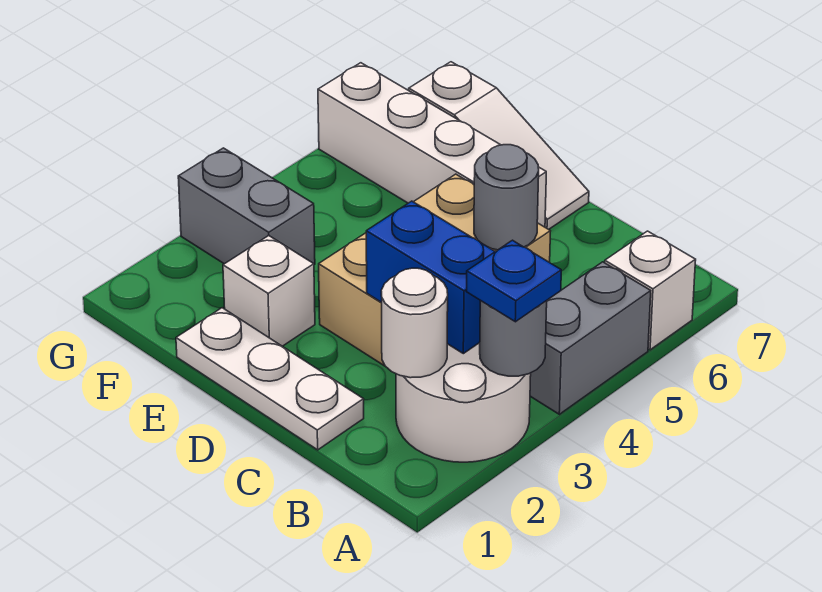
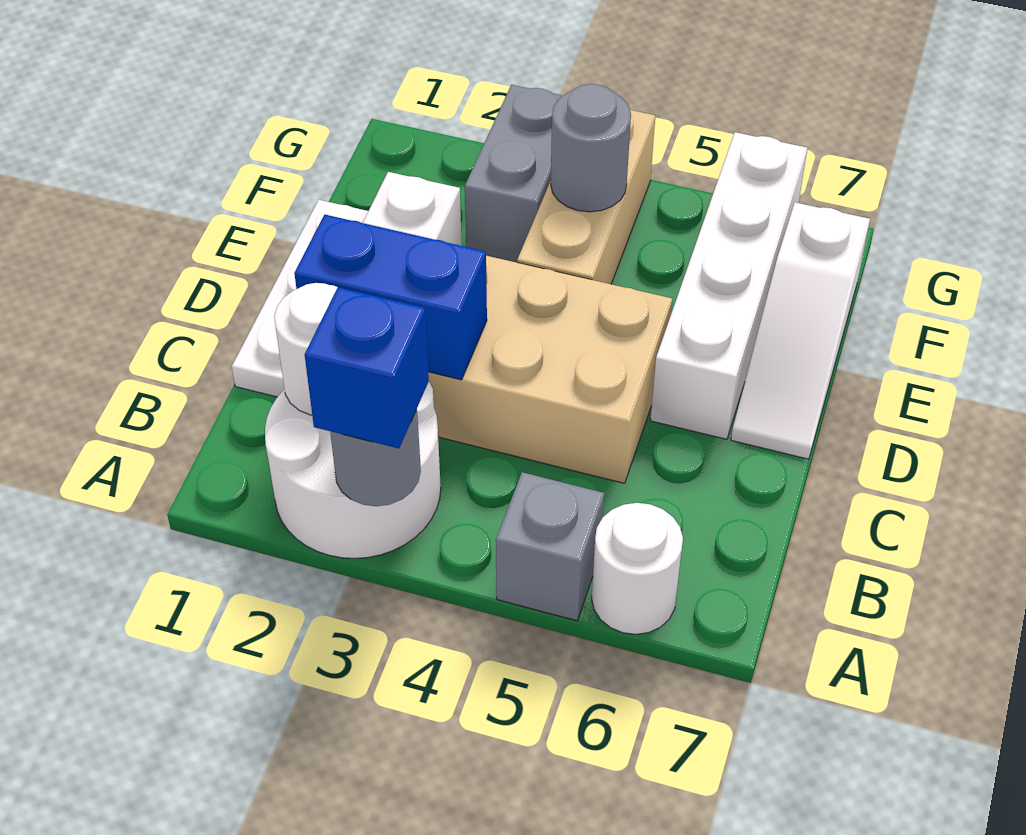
blue plate A3 level 3 -> blue brick A3 level 3
grey brick A4:A5 level 1 -> grey brick A5 level 1
white brick A6 level 1 -> white round brick A6 level 1
blue brick B3:C3 level 2 -> blue brick C2:C3 level 2
grey round brick C5 level 2 -> grey round brick F4 level 2
none -> tan brick E4:G4 level 1

